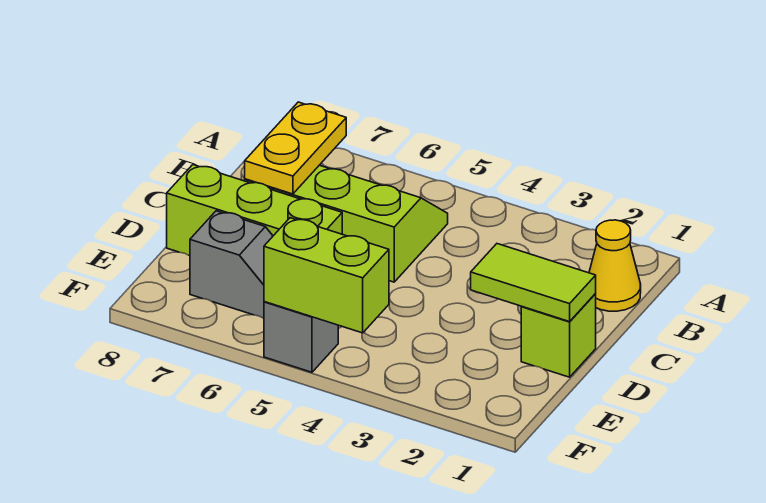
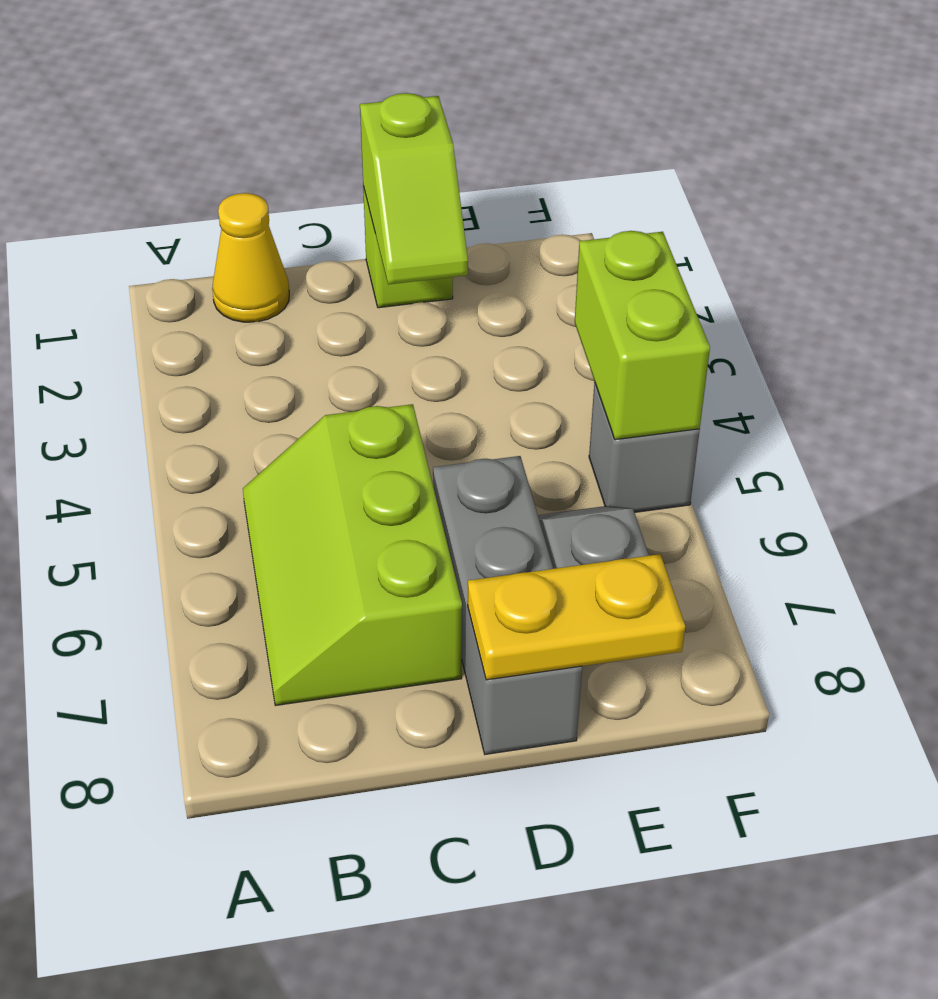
yellow plate B7:C7 level 2 -> yellow plate D8:E8 level 2
lime tile D1:D2 level 2 -> lime slope D1:D2 level 2 top 1
lime brick D6:D8 level 1 -> grey brick D6:D8 level 1

